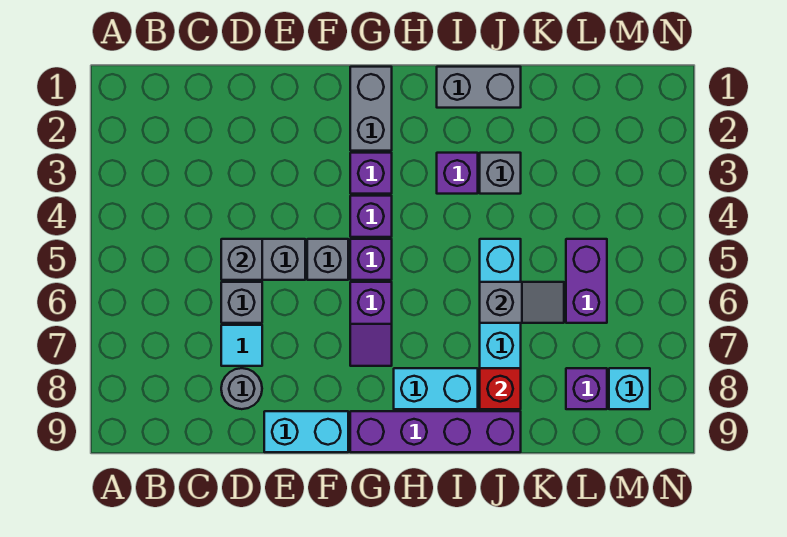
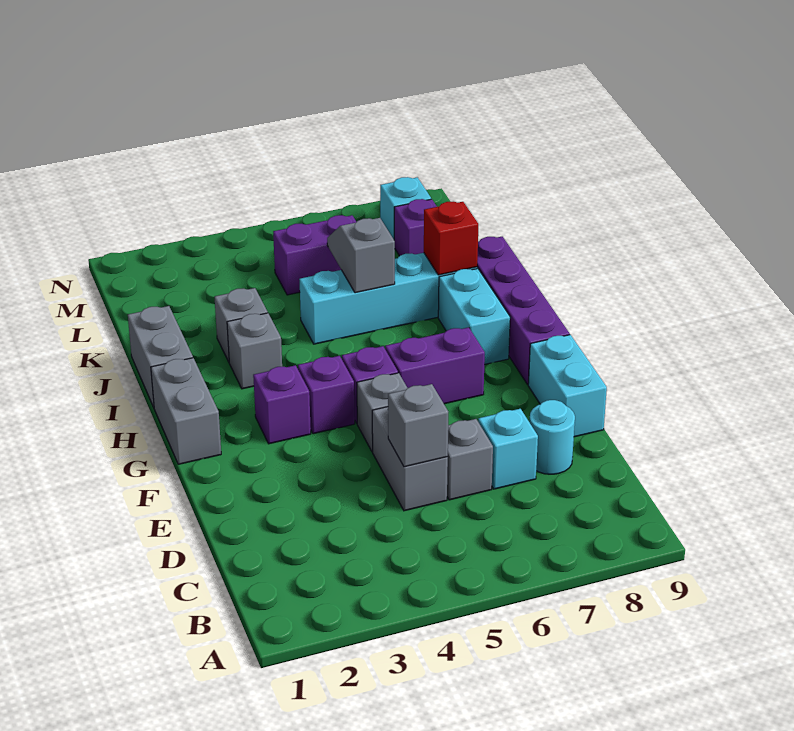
cyan tile D7 level 1 -> cyan brick D7 level 1
grey round brick D8 level 1 -> cyan round brick D8 level 1
grey brick G1:G2 level 1 -> grey brick G1:H1 level 1
purple slope G6:G7 level 1 top 6 -> purple brick G6:G7 level 1
purple brick I3 level 1 -> grey brick I3 level 1

